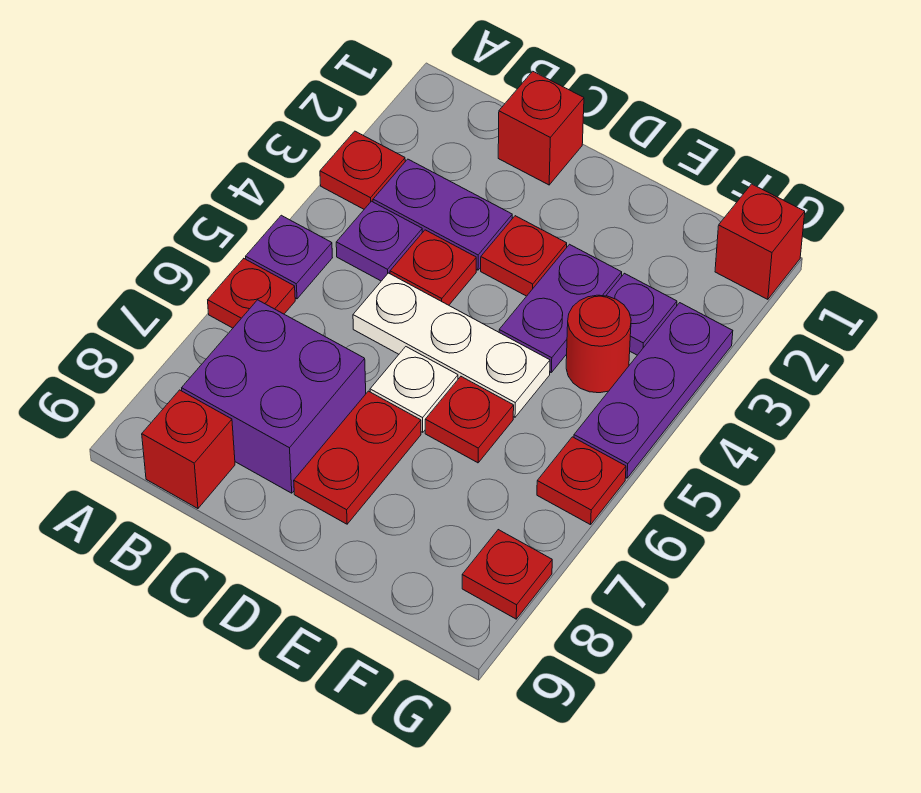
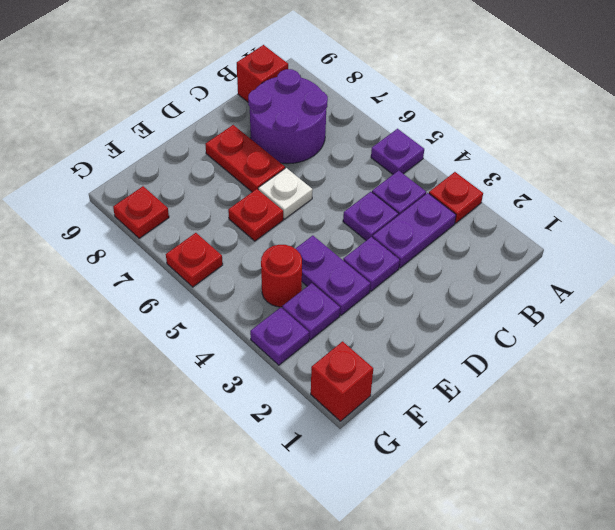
red plate A6 level 1 -> none
purple brick B7:C8 level 1 -> purple round brick B7:C8 level 1
red brick C1 level 1 -> none
red plate C4 level 1 -> purple plate C4 level 1
white plate C5:E5 level 1 -> none
red plate D3 level 1 -> purple plate D3 level 1
purple plate G3:G5 level 1 -> purple plate G3 level 1

